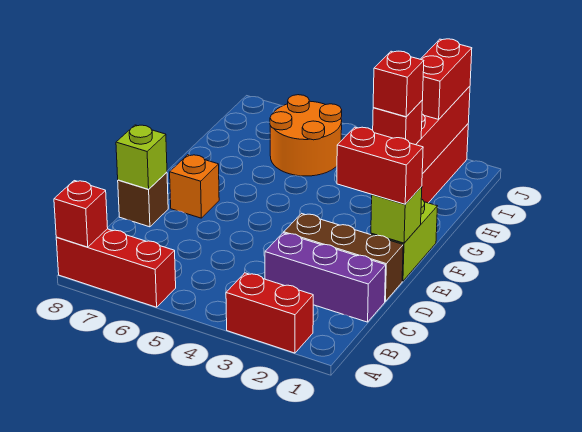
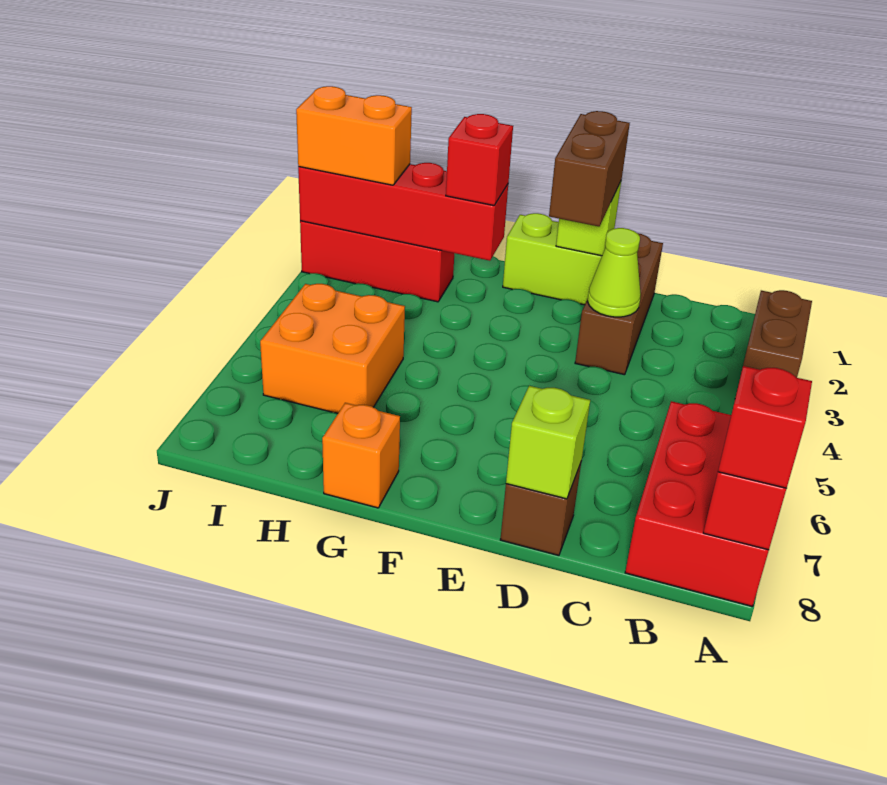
red brick A2:A3 level 1 -> brown brick A2:A3 level 1
red brick A6:A8 level 1 -> red brick A6:B8 level 1
purple brick C1:C3 level 1 -> none
none -> lime cone D3 level 2
red brick E1:E2 level 3 -> brown brick E1:E2 level 3
orange brick E7 level 1 -> orange brick G8 level 1
red brick G2 level 4 -> red brick A8 level 3
orange round brick H5:I6 level 1 -> orange brick H5:I6 level 1
red brick I2:J2 level 3 -> orange brick I2:J2 level 3

